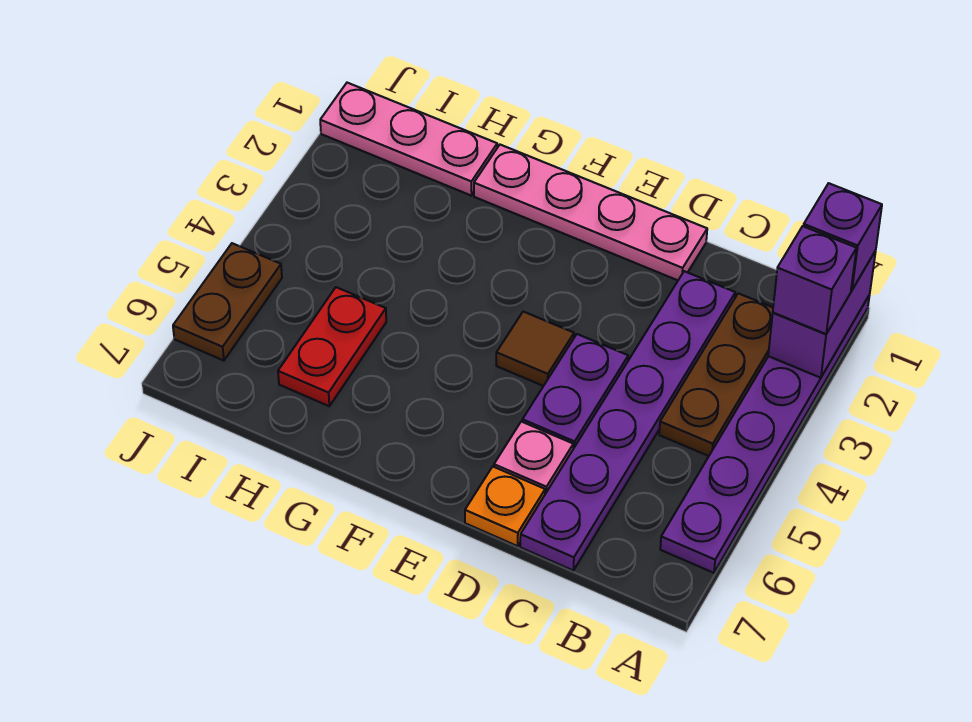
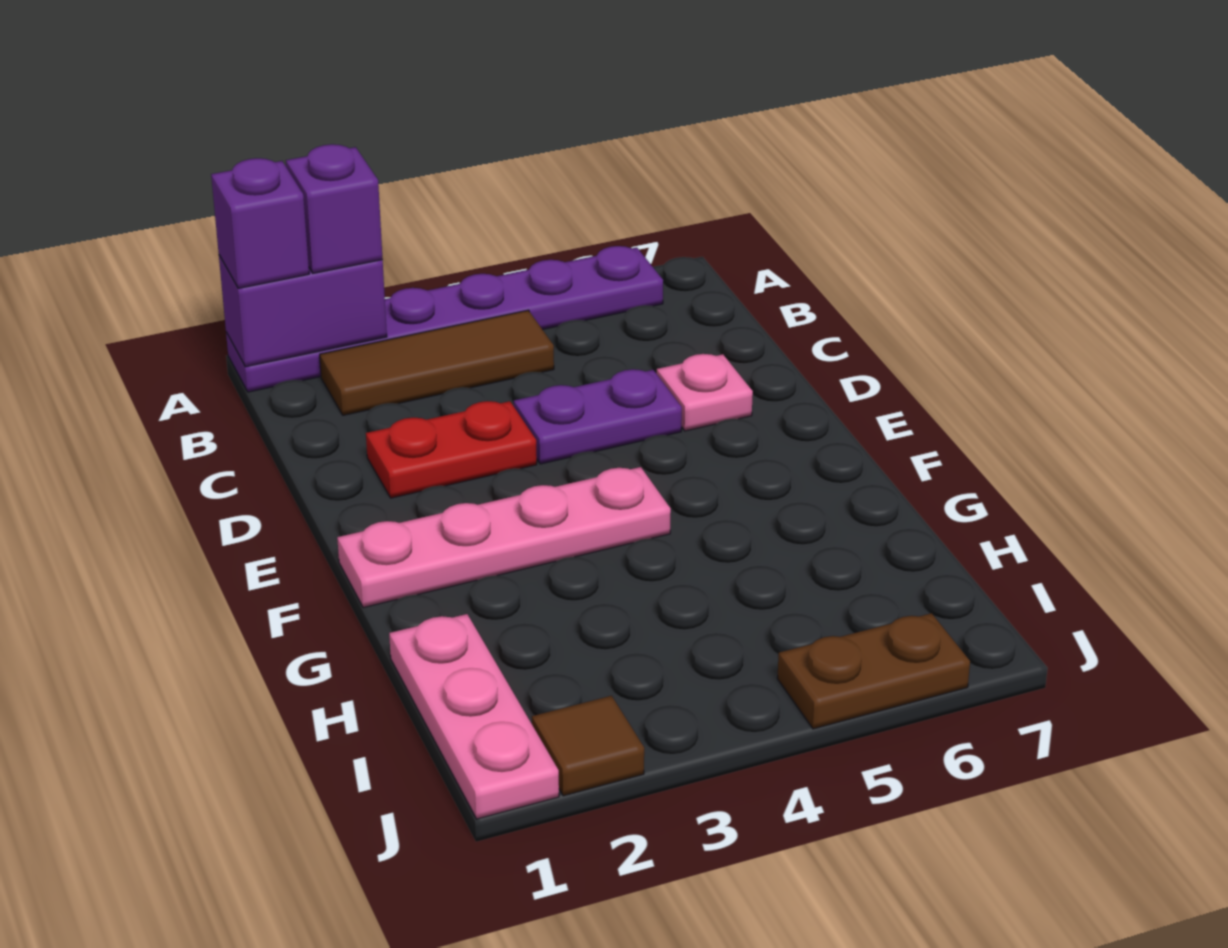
brown plate B2:B4 level 1 -> brown tile B2:B4 level 1
purple plate C2:C7 level 1 -> none
pink plate D1:G1 level 1 -> pink plate F1:F4 level 1
orange plate D7 level 1 -> none
brown tile E4 level 1 -> brown tile J2 level 1
red plate H5:H6 level 1 -> red plate D2:D3 level 1

